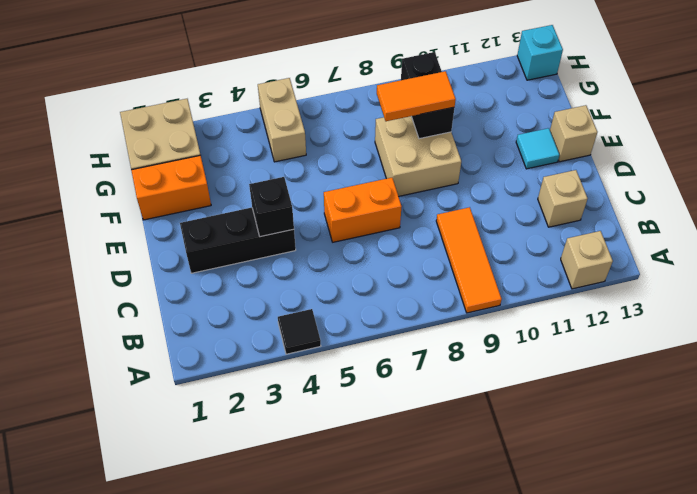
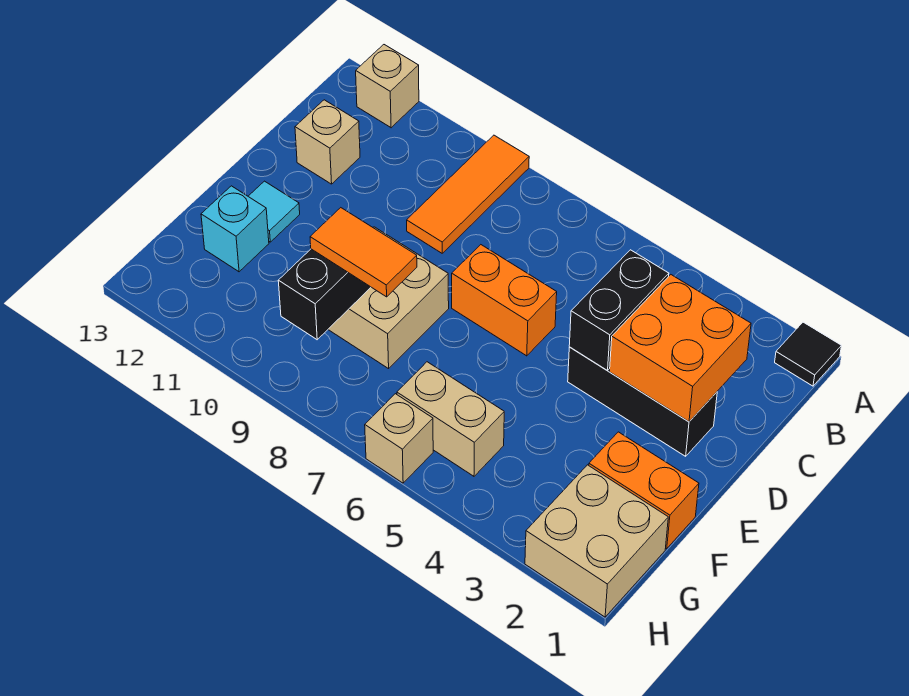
black tile A4 level 1 -> black tile A1 level 1
none -> orange brick C2:D3 level 2
black brick D4 level 2 -> black brick C4:D4 level 2
tan brick E13 level 1 -> tan brick H6 level 1
tan brick G5:H5 level 1 -> tan brick G5:G6 level 1
cyan brick H13 level 1 -> cyan brick F12 level 1

